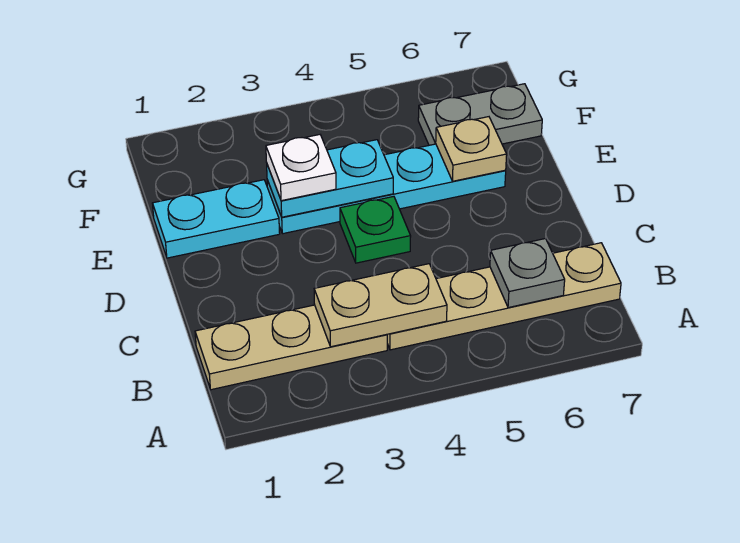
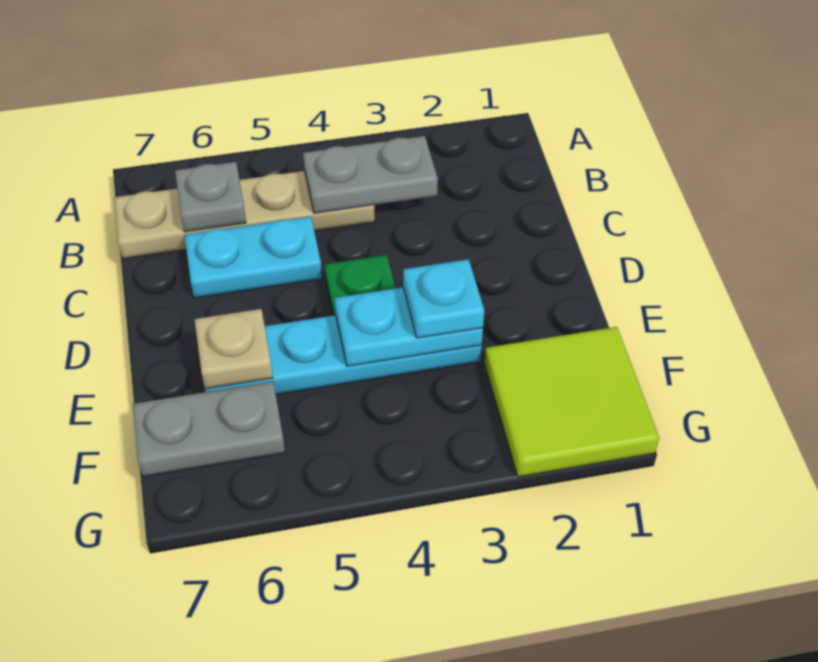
tan plate B1:B3 level 1 -> none
tan plate B3:B4 level 2 -> grey plate B3:B4 level 2
cyan plate E1:E2 level 1 -> cyan plate C5:C6 level 1
white plate E3 level 3 -> cyan plate E3 level 3
none -> lime tile F1:G2 level 1

